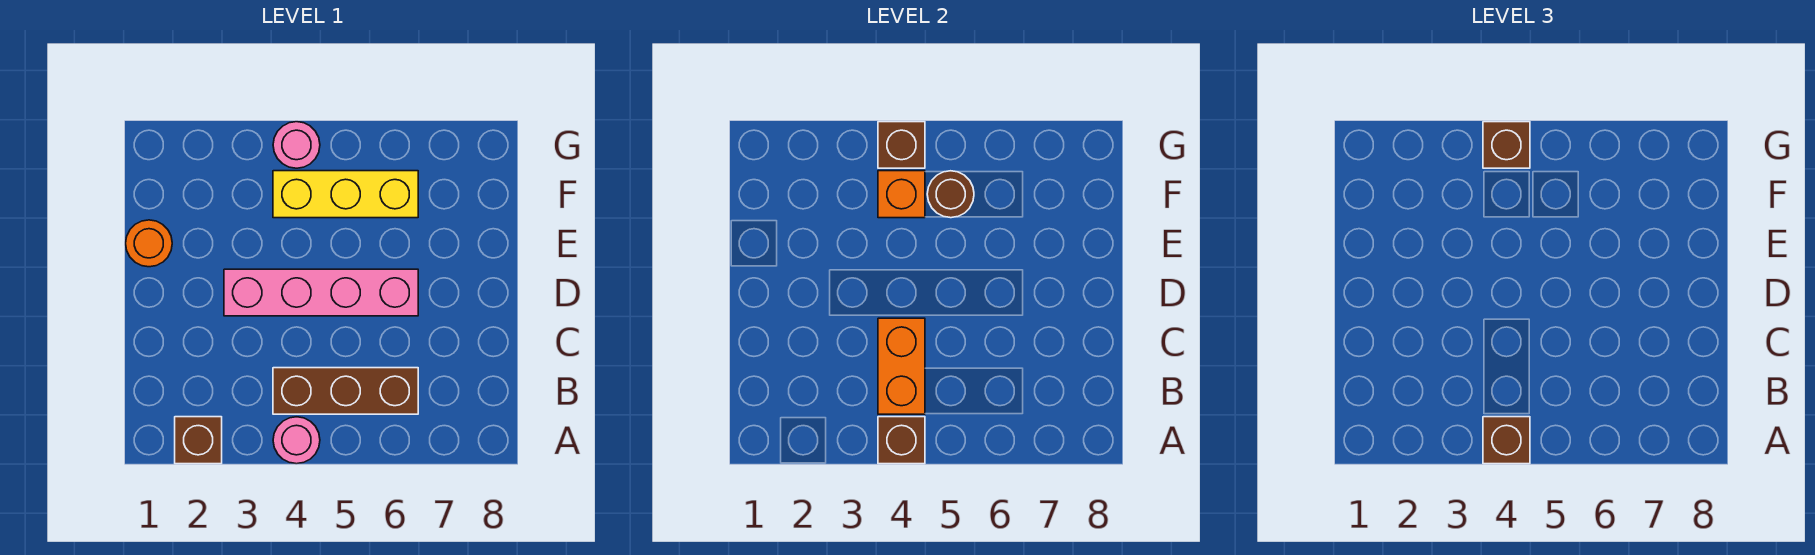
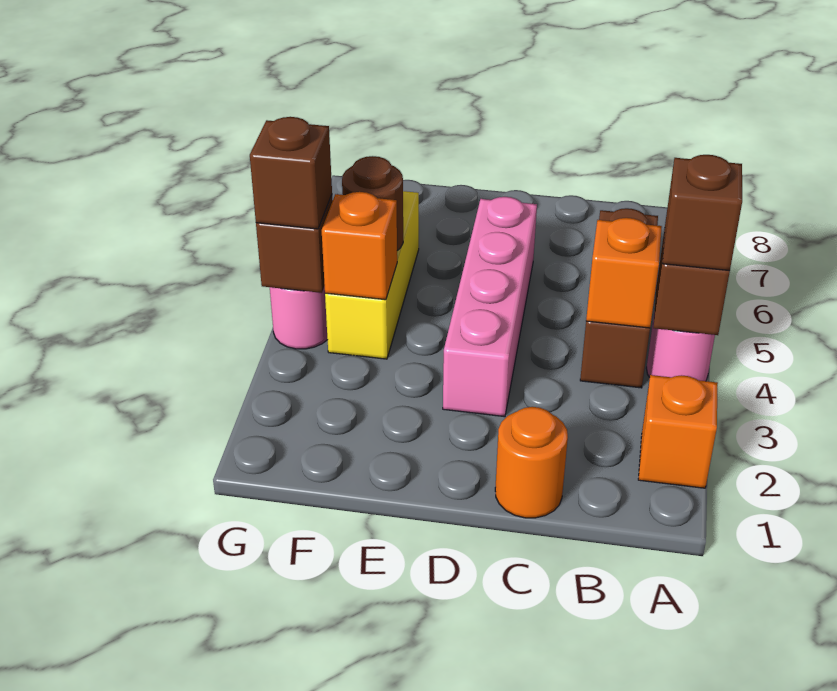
brown brick A2 level 1 -> orange brick A2 level 1
orange brick B4:C4 level 2 -> orange brick B4 level 2
orange round brick E1 level 1 -> orange round brick C1 level 1

